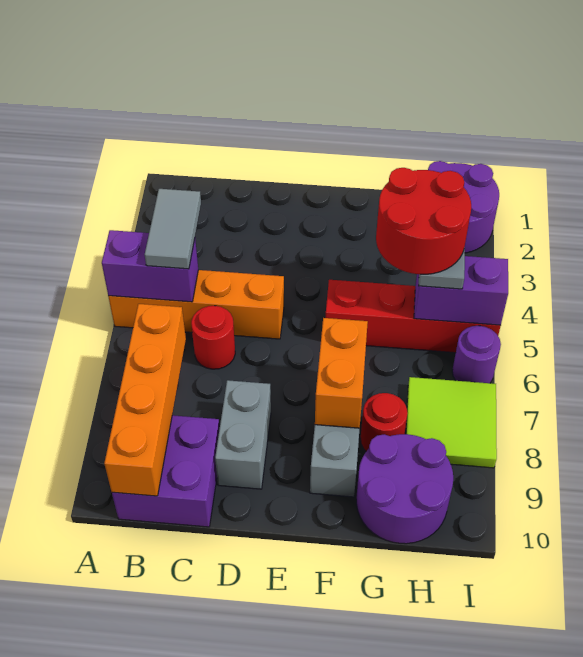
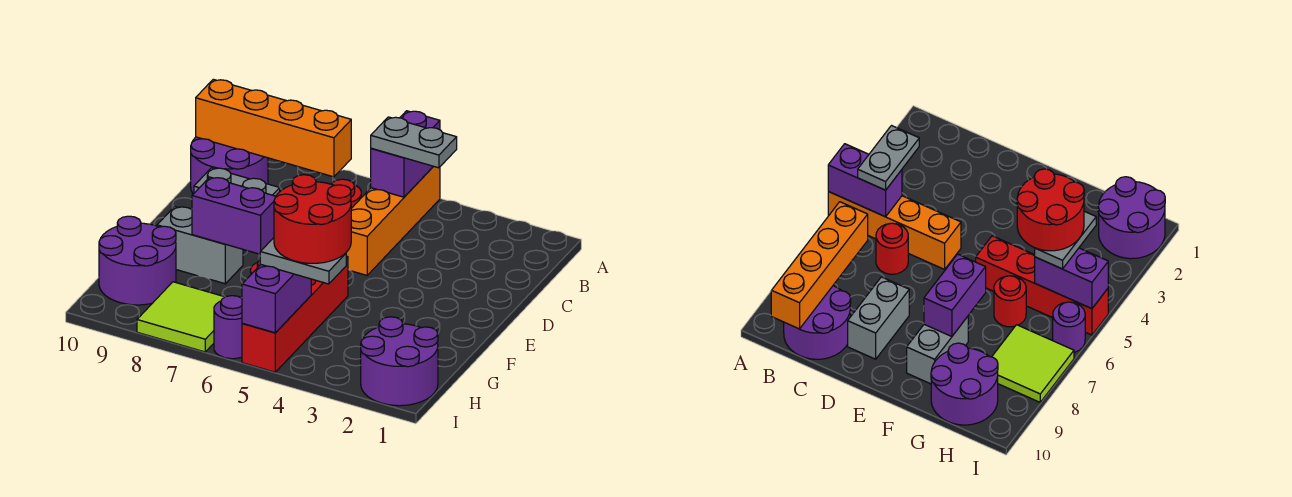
grey tile B4:B5 level 3 -> grey plate B4:B5 level 3
purple brick B9:C10 level 1 -> purple round brick B9:C10 level 1
orange brick F7:F8 level 2 -> purple brick F7:F8 level 2
red round brick G8 level 1 -> red round brick G6 level 1

